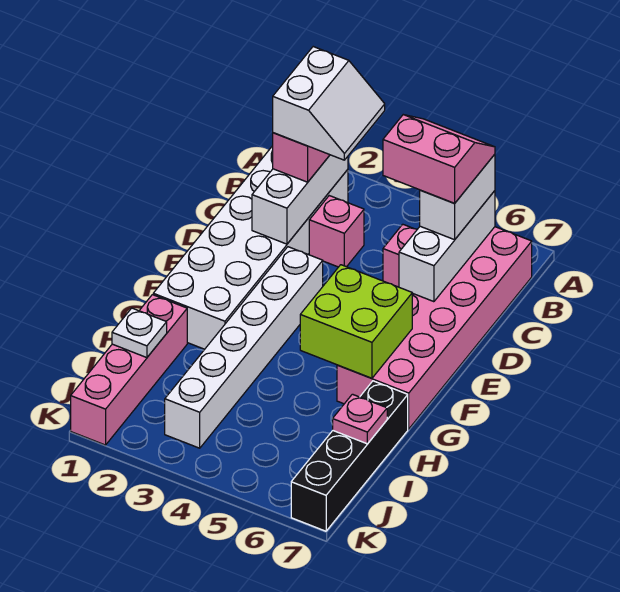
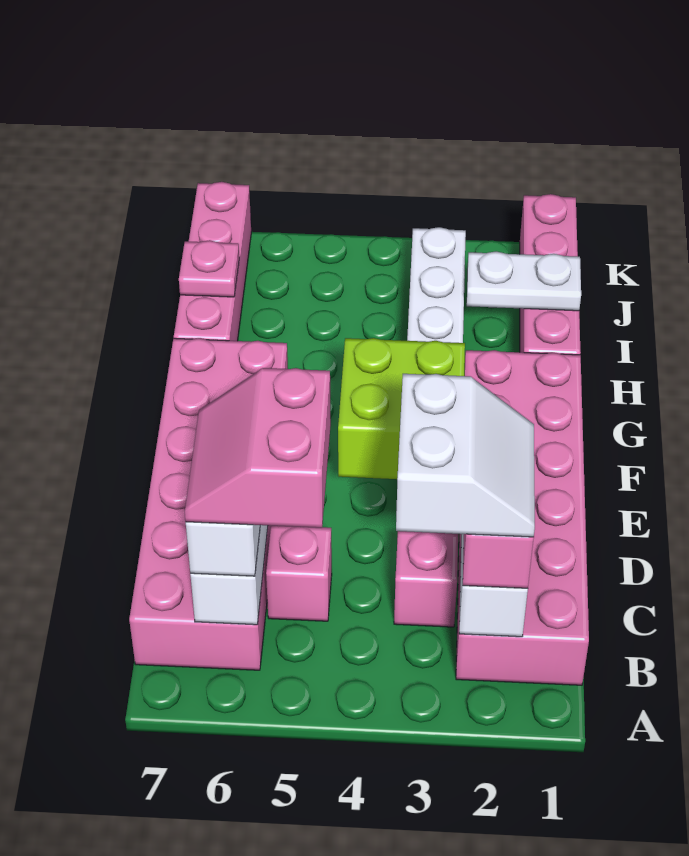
white brick B1:G2 level 1 -> pink brick B1:G2 level 1
white slope B2:C3 level 4 top 2 -> white slope B2:C3 level 4 top 3
pink slope B5:C6 level 4 top C -> pink slope B5:C6 level 4 top 5
lime brick F5:G6 level 2 -> lime brick E3:F4 level 2
black brick H7:K7 level 1 -> pink brick H7:K7 level 1
white plate I1 level 2 -> white plate I1:I2 level 2

